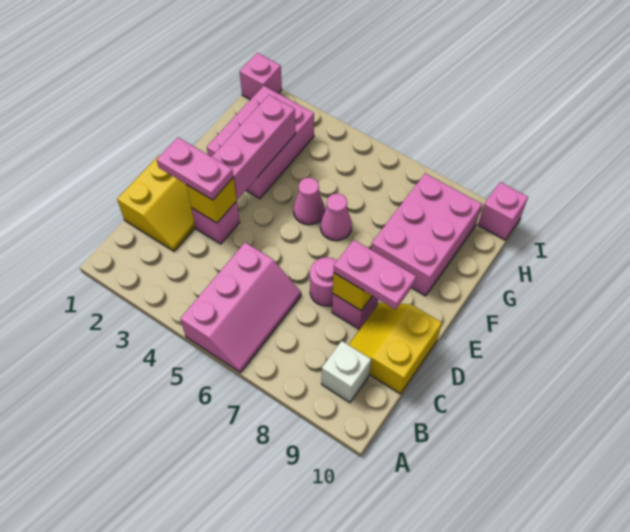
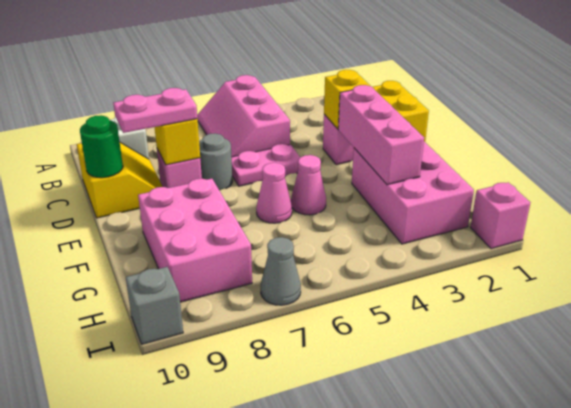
pink plate D2:D3 level 3 -> pink plate D5:D6 level 1
pink round brick D7 level 1 -> grey round brick D7 level 1
none -> green round brick D10 level 2
none -> grey cone I7 level 1
pink brick I10 level 1 -> grey brick I10 level 1

